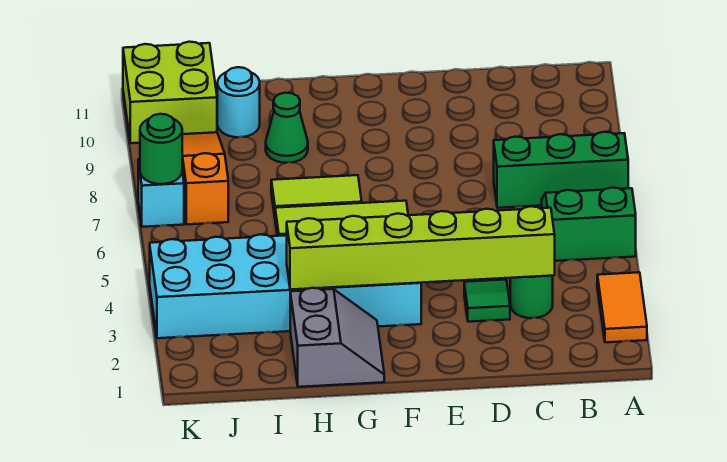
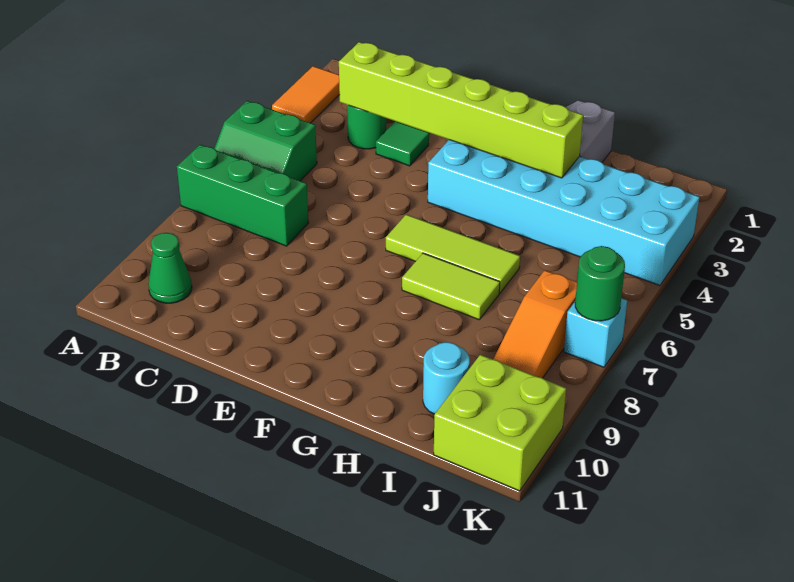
green cone H9 level 1 -> green cone B10 level 1

